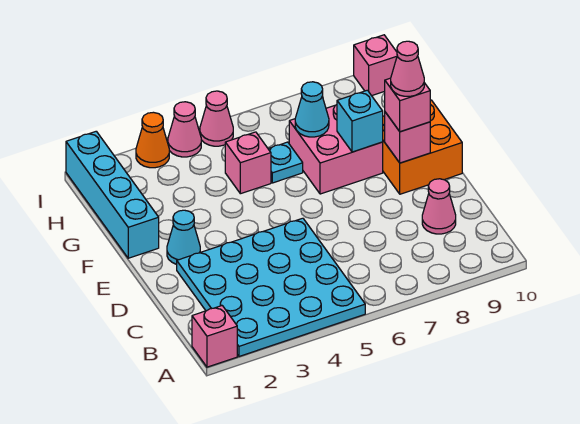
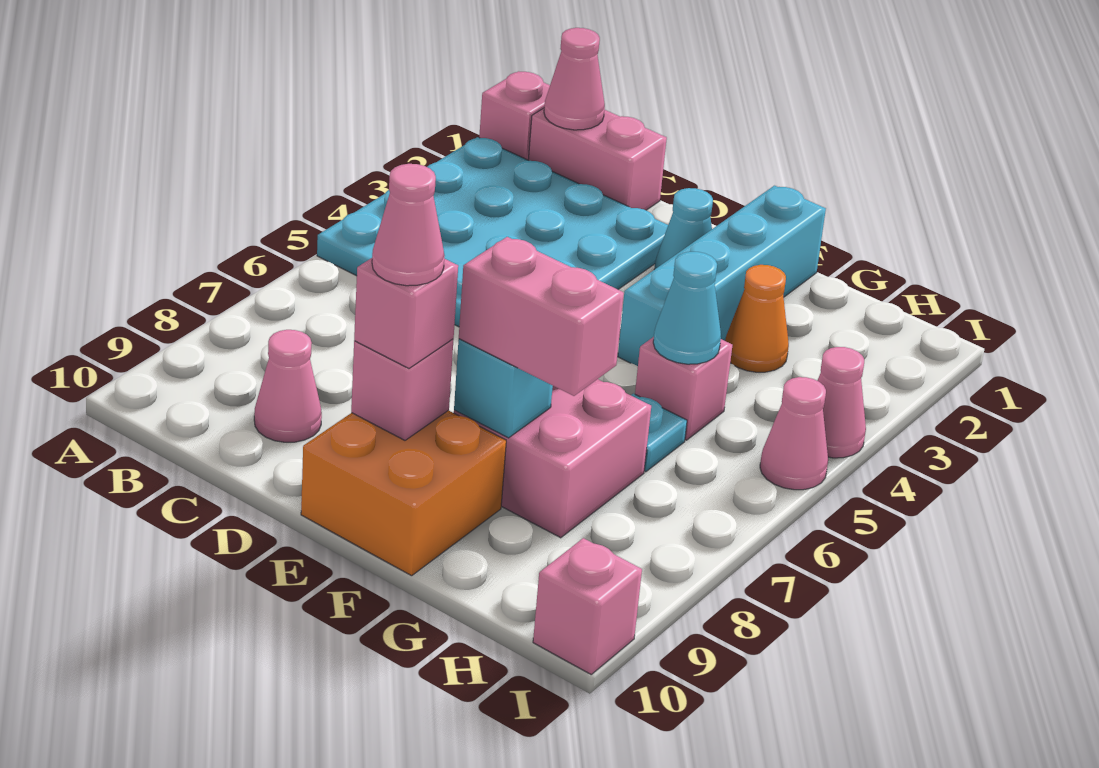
none -> pink brick B1:C1 level 1
none -> pink cone B1 level 2
cyan brick F1:I1 level 1 -> cyan brick F1:F4 level 1
none -> pink brick F8:G8 level 3
cyan cone G7 level 2 -> cyan cone G5 level 2
orange cone I3 level 1 -> orange cone G3 level 1

